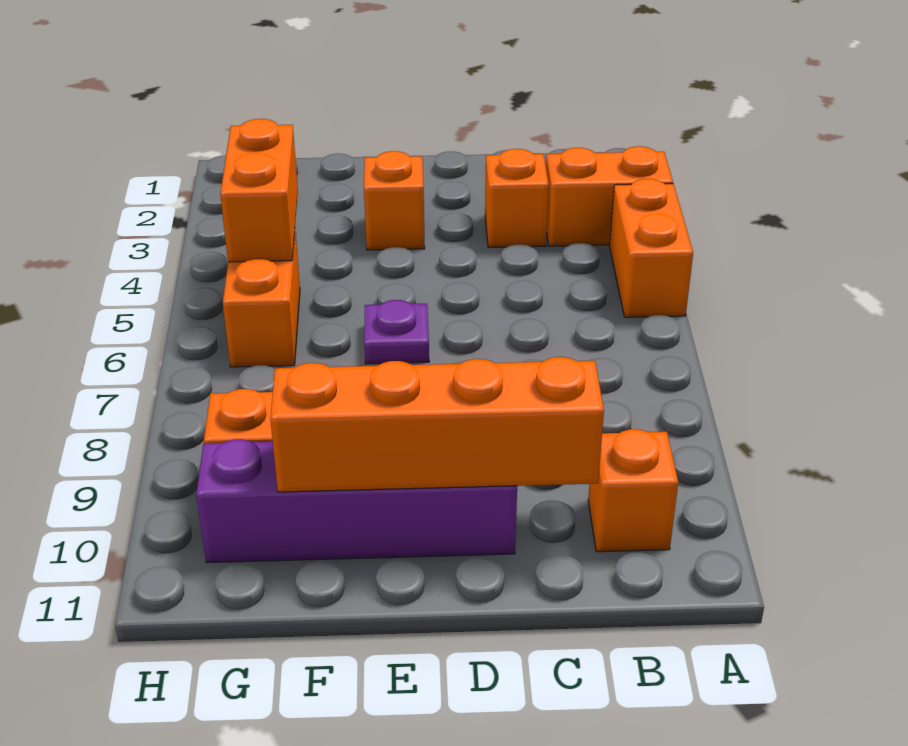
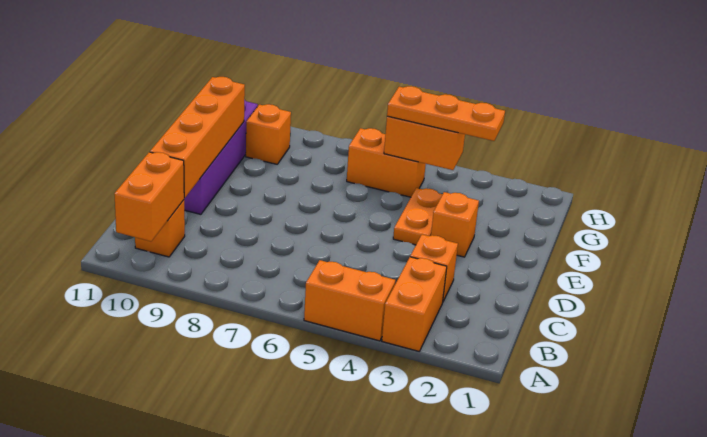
none -> orange brick A10:B10 level 2
none -> orange plate E4:F4 level 1
purple plate E6 level 1 -> none
none -> orange plate G3:G5 level 3

